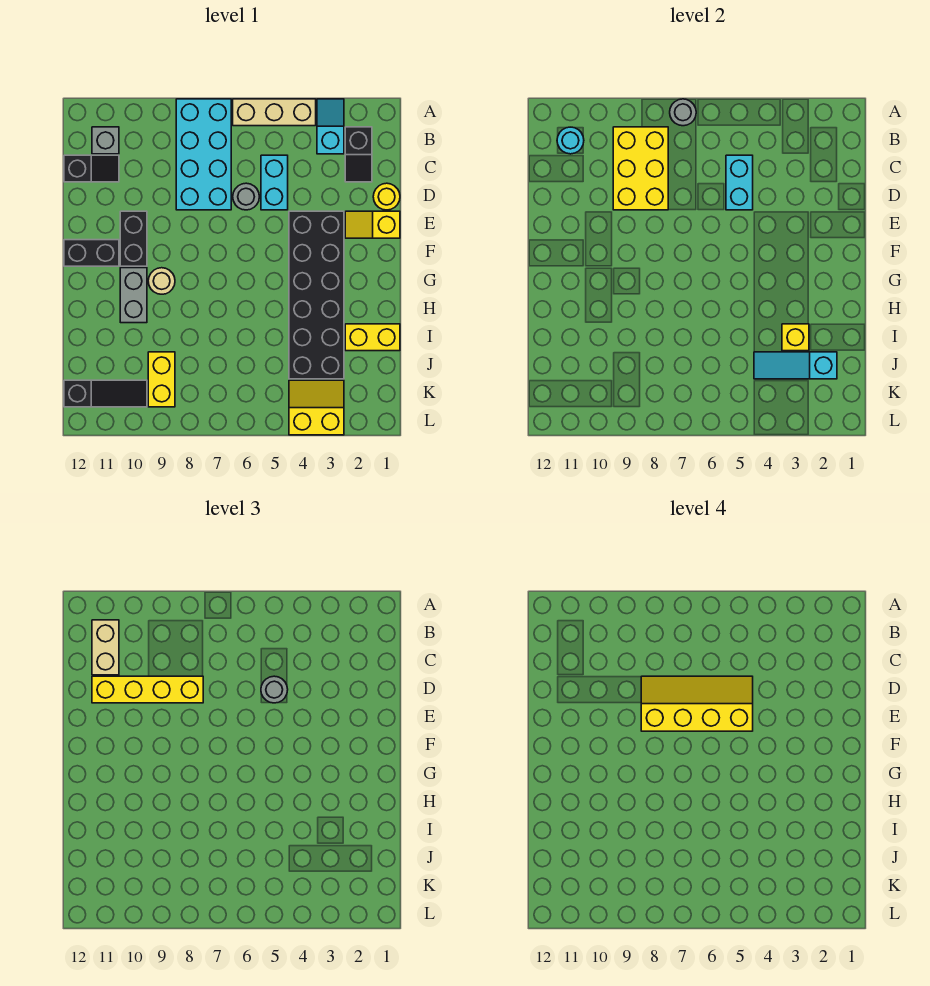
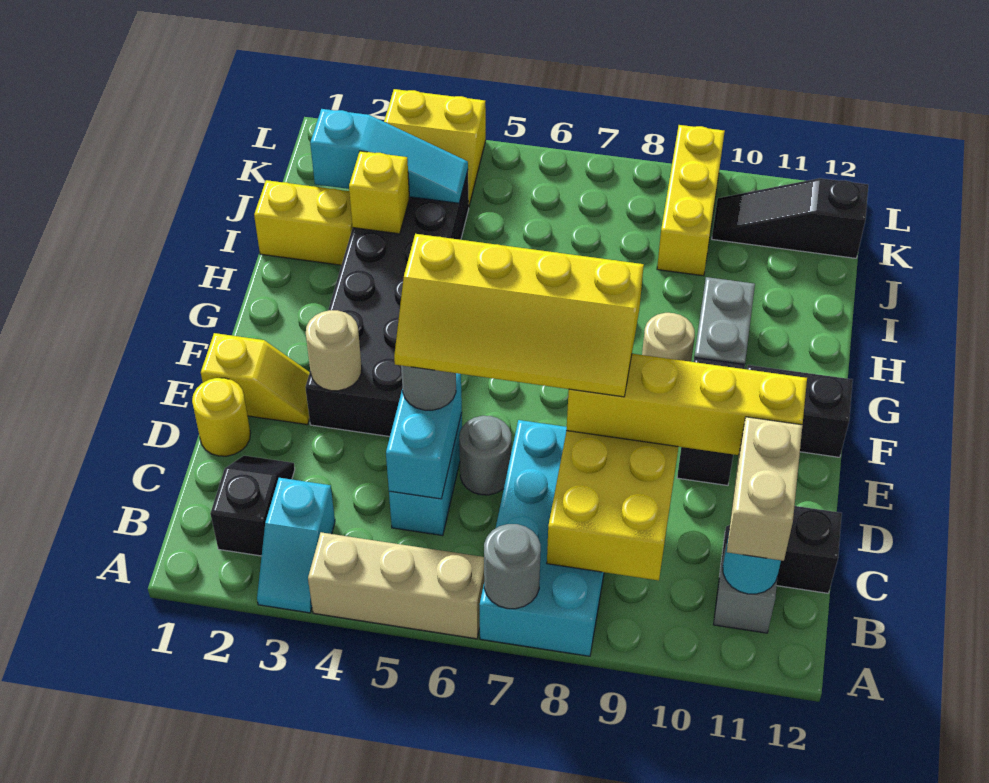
none -> tan round brick E3 level 2
yellow brick J9:K9 level 1 -> yellow brick J9:L9 level 1

